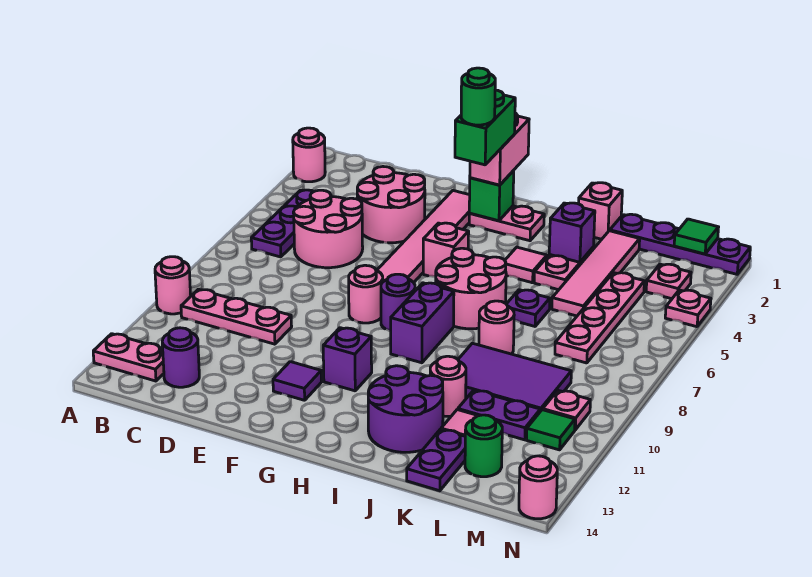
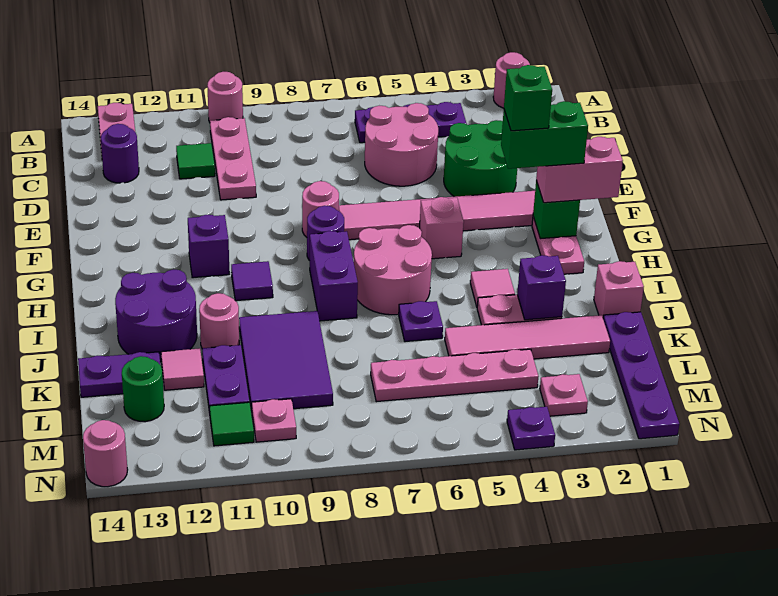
pink round brick D3:E4 level 1 -> green round brick D3:E4 level 1
purple tile F12 level 1 -> purple tile H10 level 1
green round brick G3 level 5 -> green brick G3 level 5
purple brick H8:H9 level 1 -> purple brick H8:I8 level 1
pink round brick J8 level 1 -> none
green tile M1 level 2 -> green tile C11 level 1
pink plate N4 level 1 -> purple plate N4 level 1

